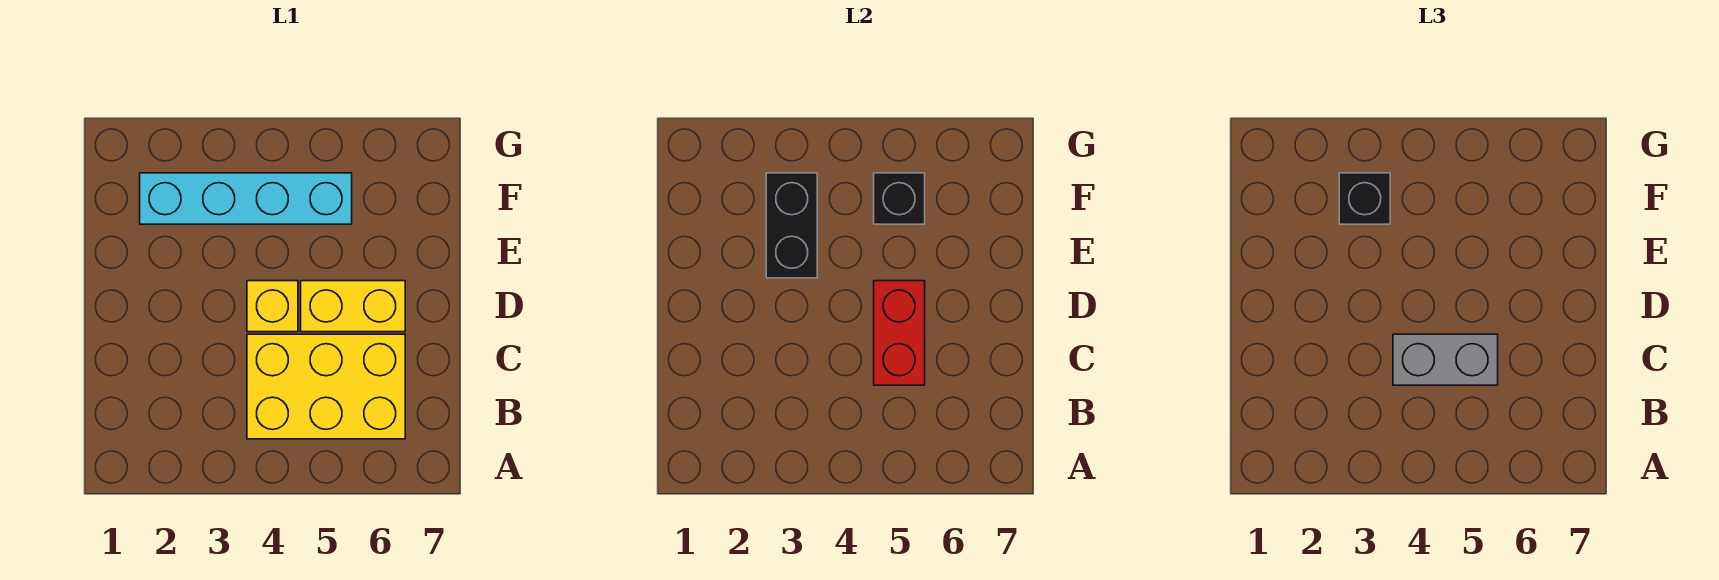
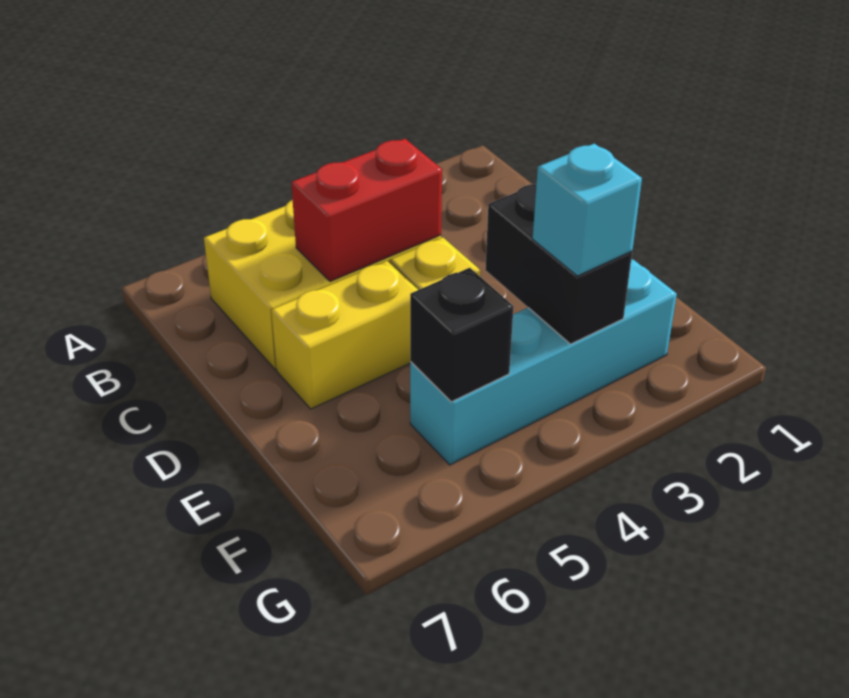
grey brick C4:C5 level 3 -> none
red brick C5:D5 level 2 -> red brick C4:C5 level 2
black brick F3 level 3 -> cyan brick F3 level 3

